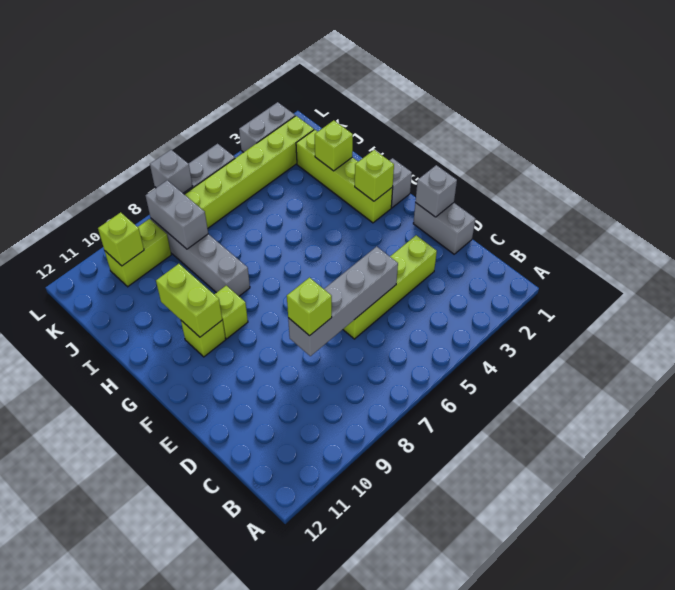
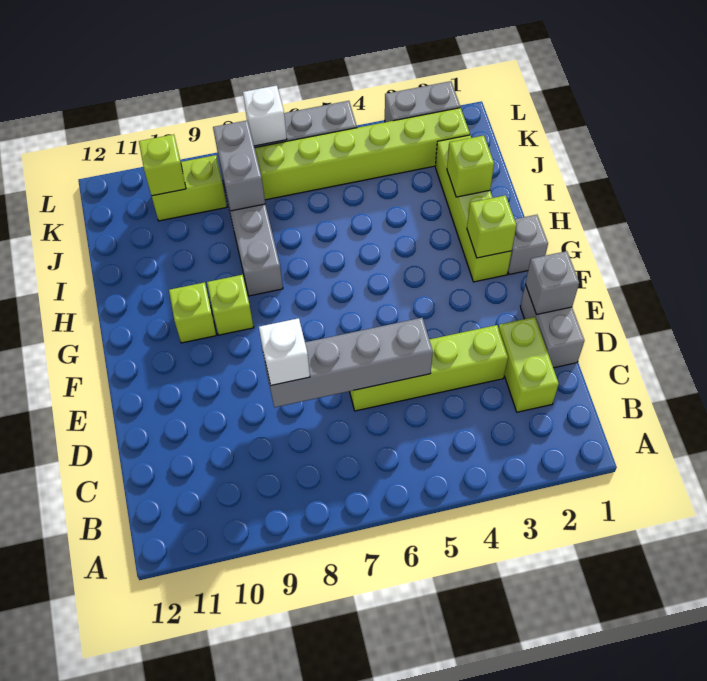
lime brick D8 level 3 -> white brick D8 level 3
lime brick G10:H10 level 2 -> lime brick C2:D2 level 1
grey brick L7 level 2 -> white brick L7 level 2

